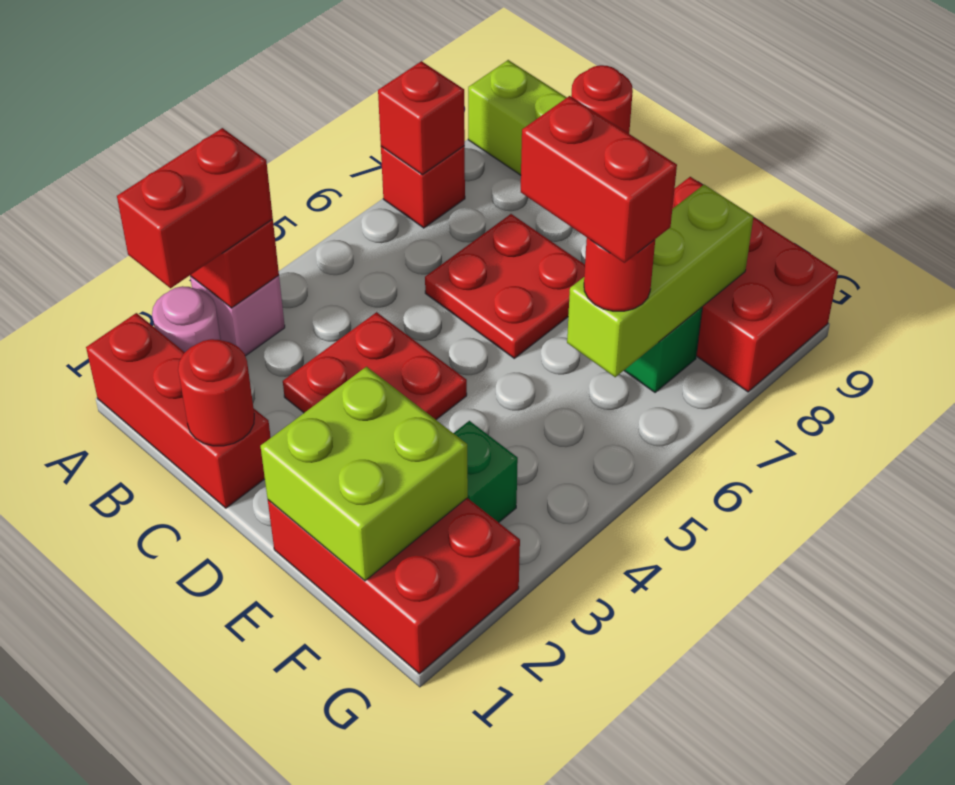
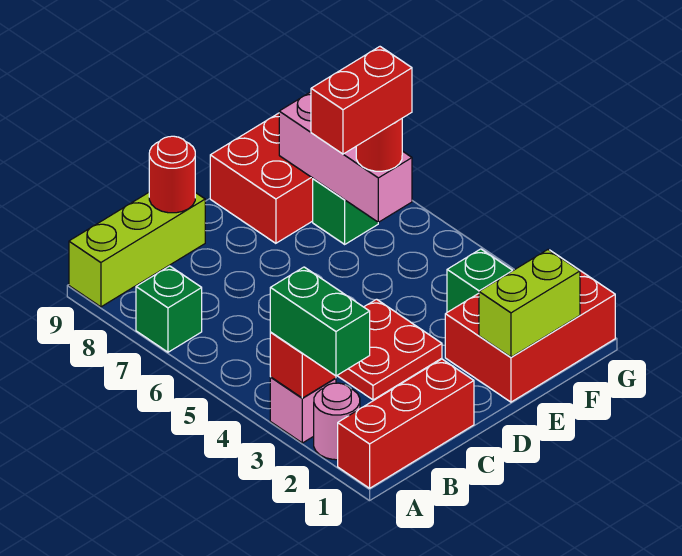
red brick A2:A3 level 3 -> green brick A2:A3 level 3
red brick A7 level 1 -> green brick A7 level 1
red brick A7 level 2 -> none
red round brick C1 level 2 -> none
red plate C6:D7 level 1 -> none
lime brick E1:F2 level 2 -> lime brick E1:F1 level 2
lime brick F6:F8 level 2 -> pink brick F6:F8 level 2

